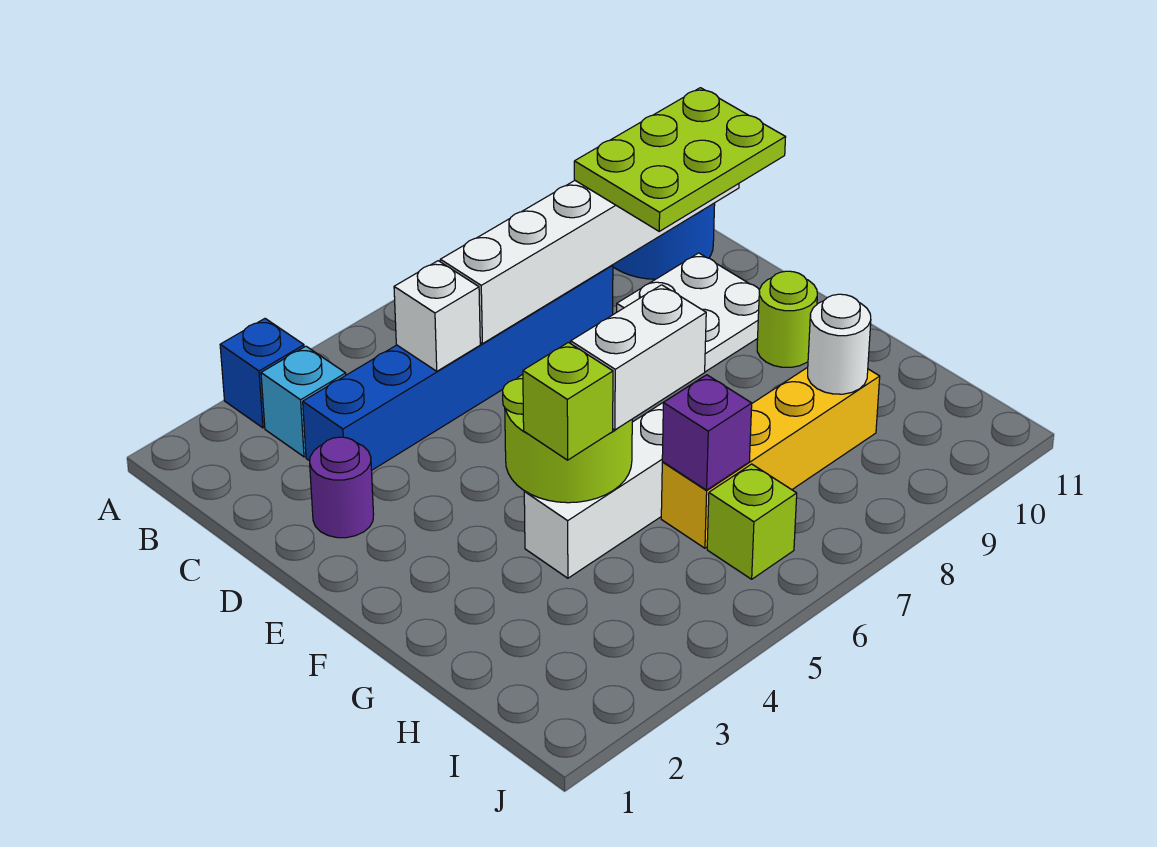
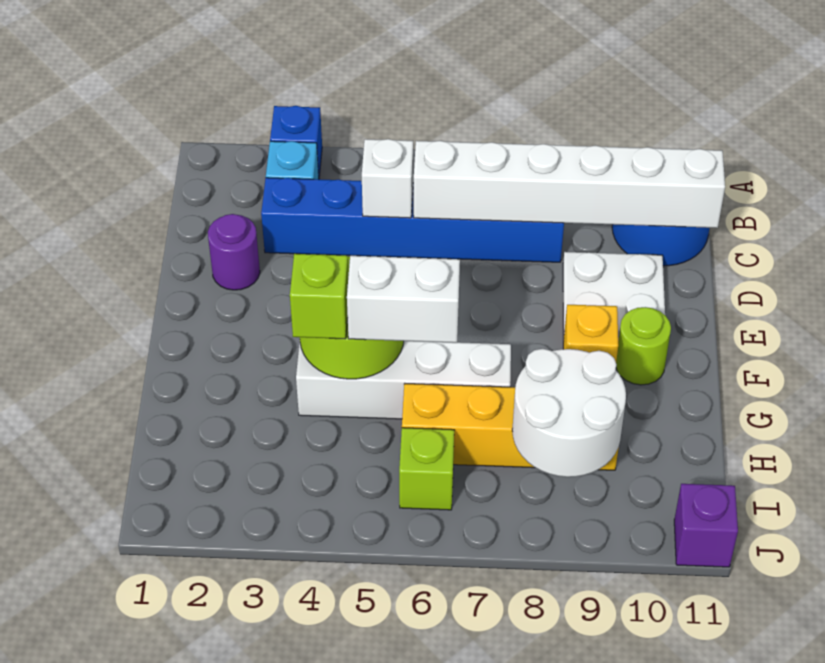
lime plate C9:D11 level 3 -> none
none -> yellow brick F9 level 1
purple brick H6 level 2 -> purple brick J11 level 1
white round brick H9 level 2 -> white round brick H8:I9 level 2

